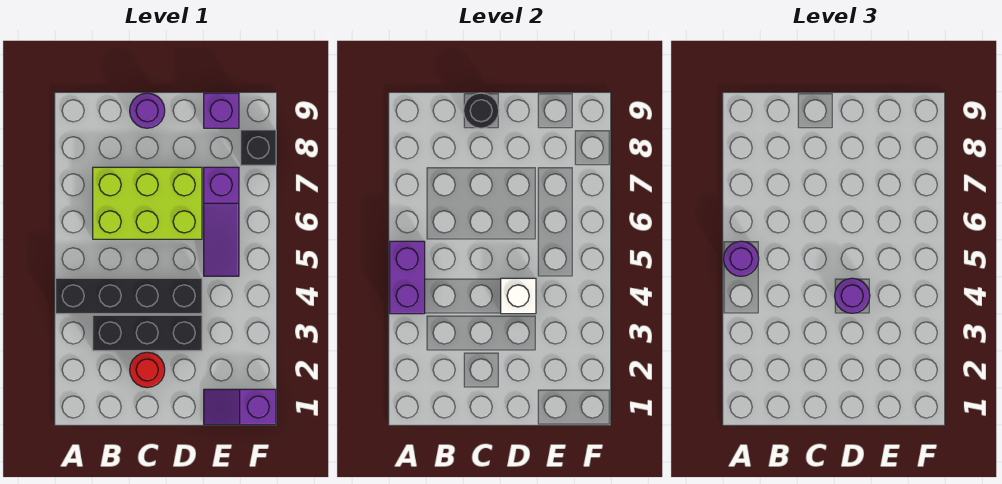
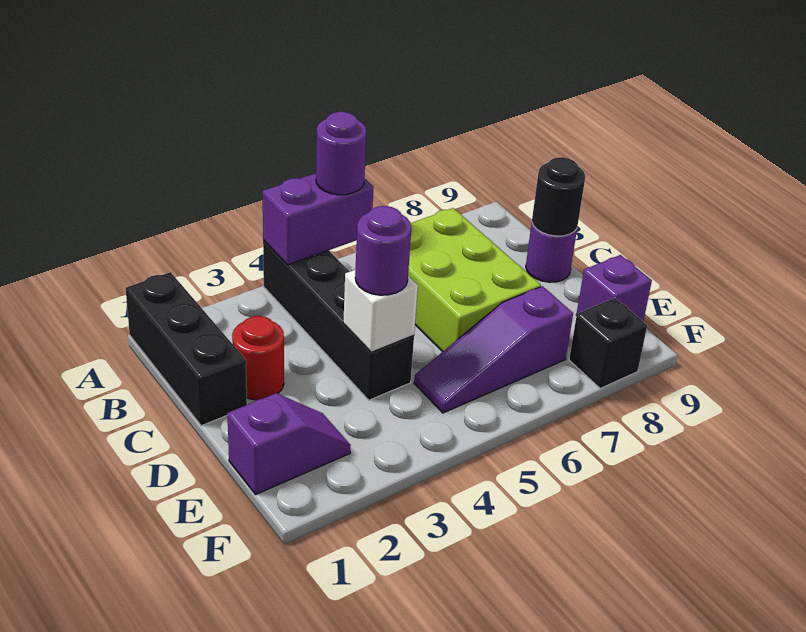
black brick B3:D3 level 1 -> black brick A1:C1 level 1
purple slope E1:F1 level 1 top F -> purple slope E1:E2 level 1 top 1

